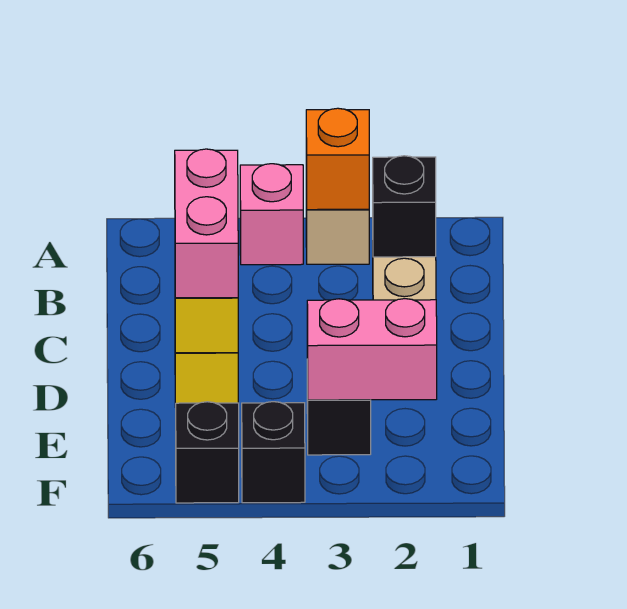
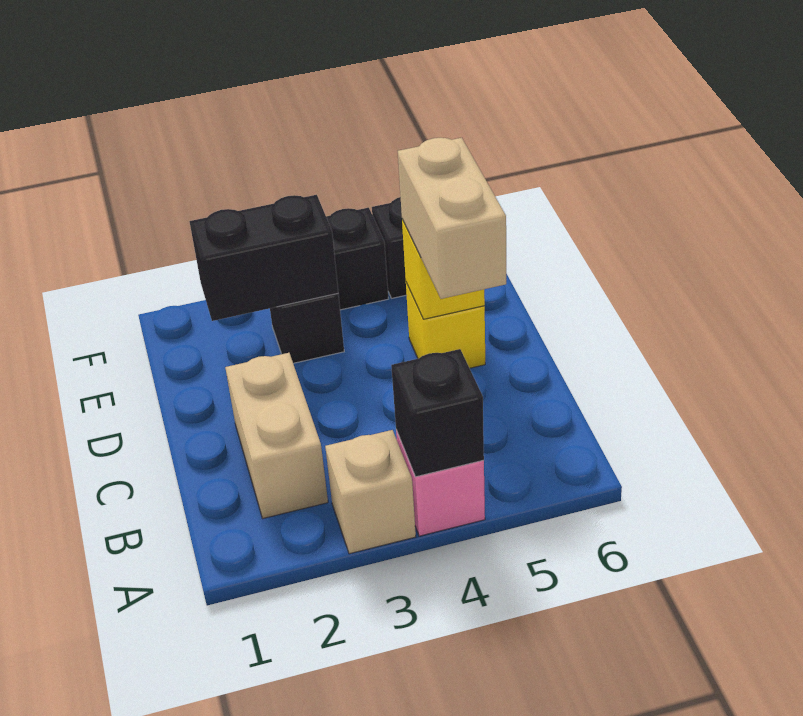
orange brick A3 level 2 -> none
black brick B2 level 2 -> black brick A4 level 2
pink brick C5:D5 level 3 -> tan brick C5:D5 level 3
pink brick E2:E3 level 2 -> black brick E2:E3 level 2

